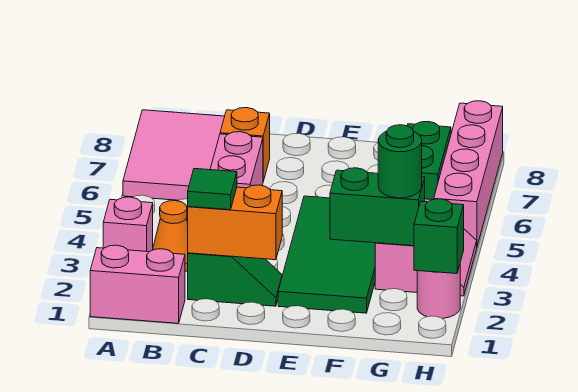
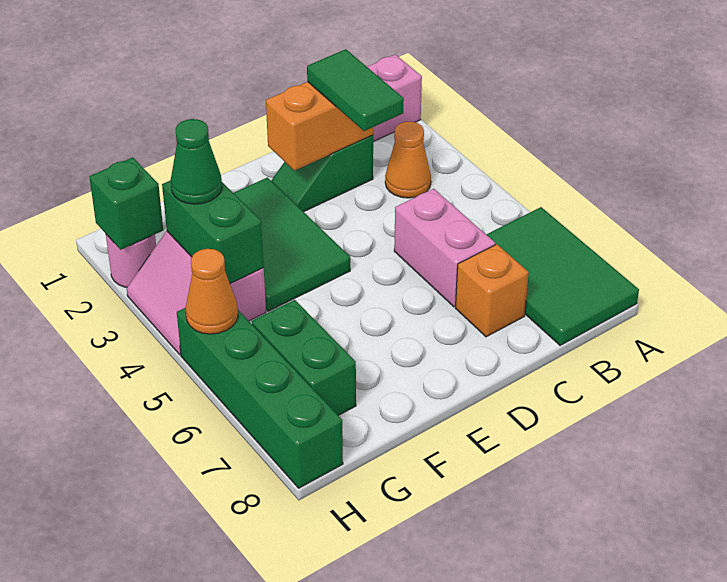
pink brick A3 level 1 -> none
pink tile A6:B8 level 1 -> green tile A6:B8 level 1
green tile C2 level 3 -> green tile C2:C3 level 3
green tile E2:F5 level 1 -> green tile E2:F4 level 1
green brick F3:G3 level 2 -> green brick G3:G4 level 2
green round brick G3 level 3 -> green cone G3 level 3
pink brick H5:H8 level 1 -> green brick H5:H8 level 1
none -> orange cone H5 level 2

